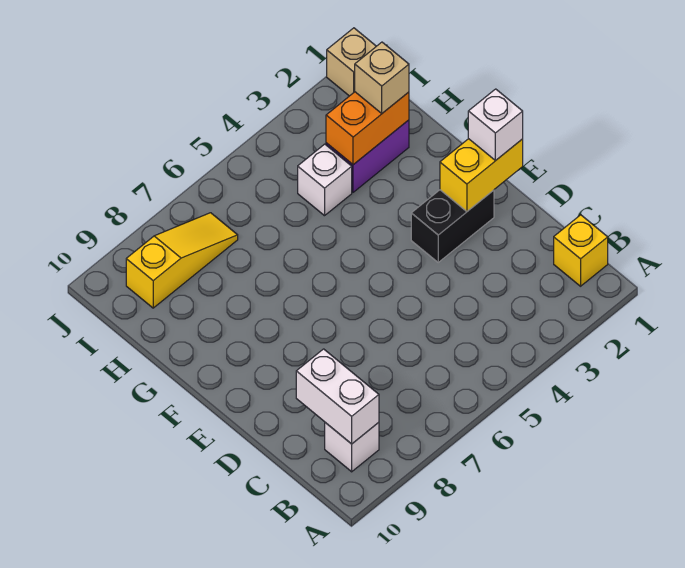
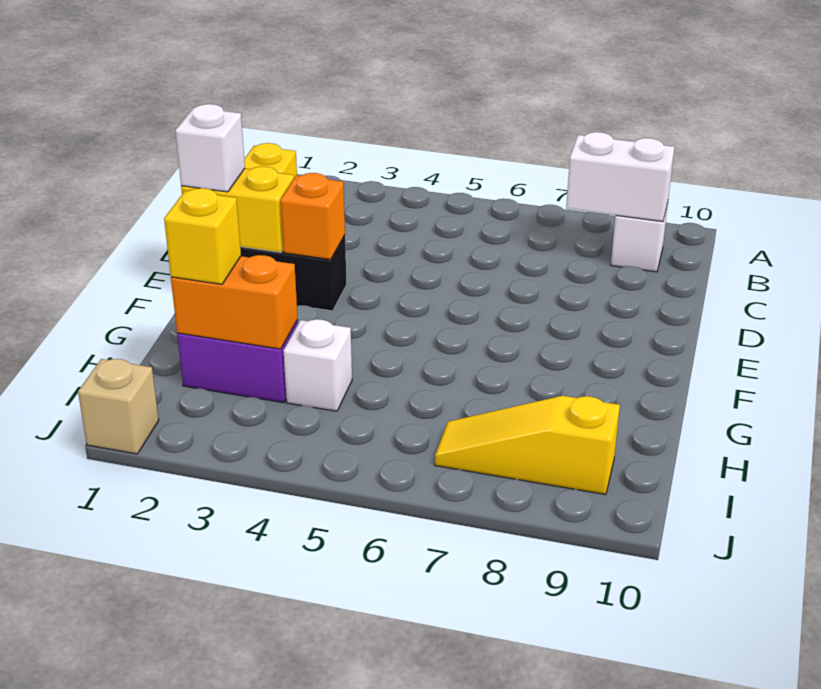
white brick B9:C9 level 2 -> white brick B8:B9 level 2
none -> orange brick E3 level 2
tan brick H2 level 3 -> yellow brick H2 level 3

